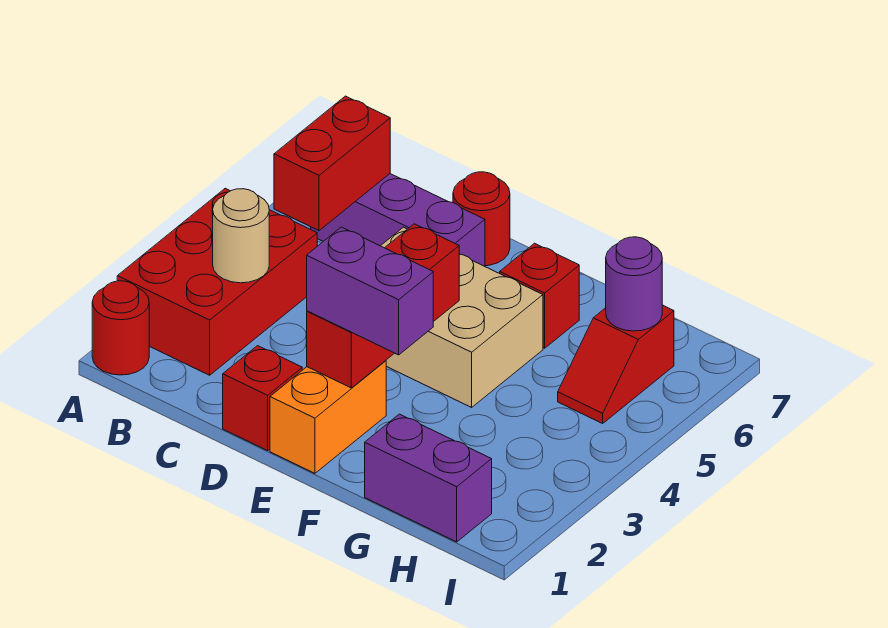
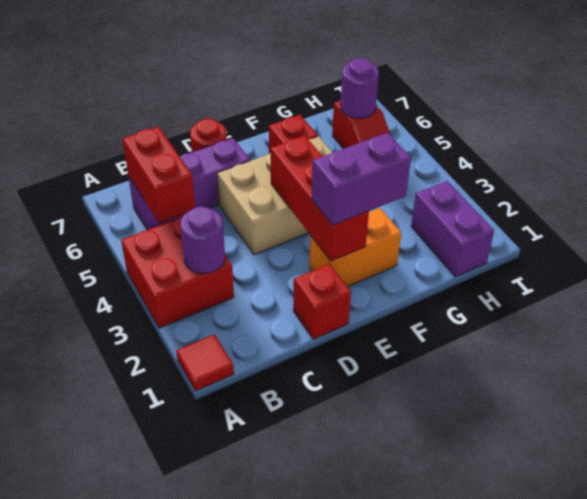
red round brick A1 level 1 -> red tile A1 level 1
red brick A2:B4 level 1 -> red brick A3:B4 level 1
tan round brick B3 level 2 -> purple round brick B3 level 2
orange brick E1:E2 level 1 -> orange brick E2:F2 level 1
purple brick G1:H1 level 1 -> purple brick H1:H2 level 1

